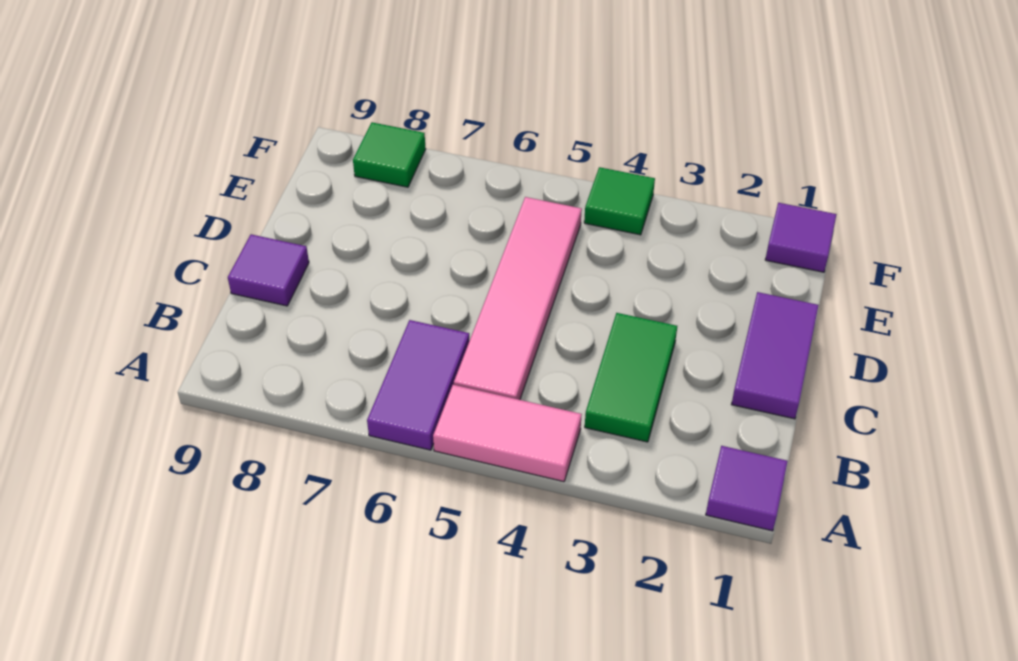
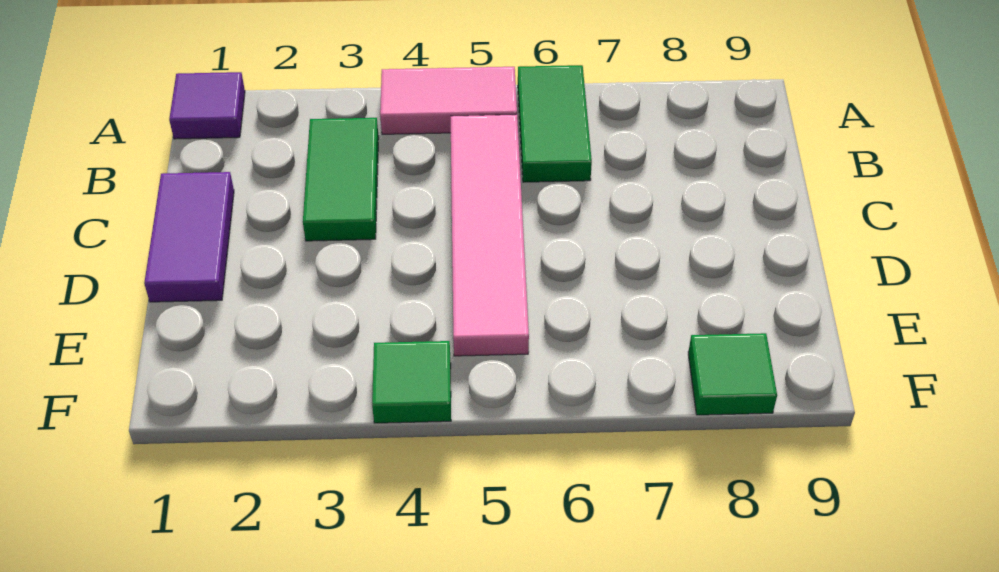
purple tile A6:B6 level 1 -> green tile A6:B6 level 1
purple tile C9 level 1 -> none
purple tile F1 level 1 -> none

